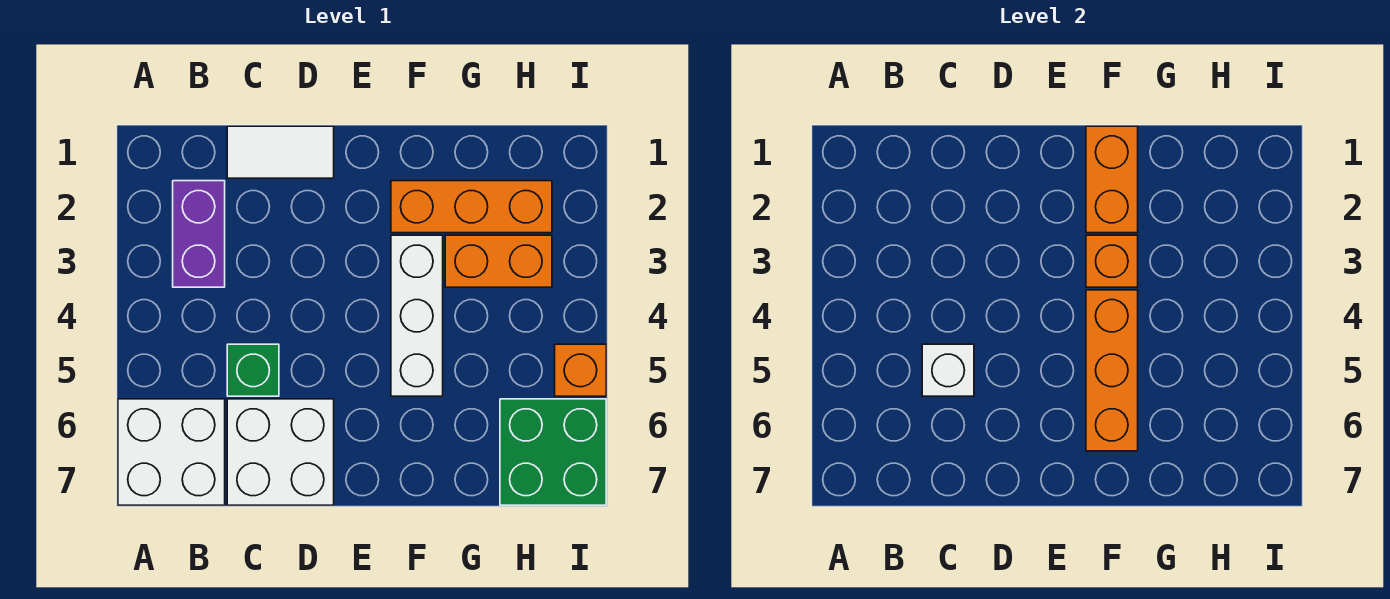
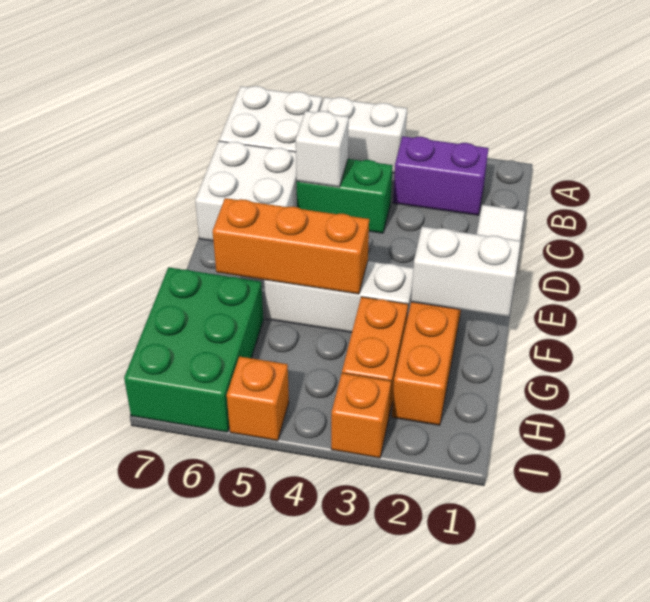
none -> white brick A4:A5 level 1
green brick C5 level 1 -> green brick C4:C5 level 1
orange brick F1:F2 level 2 -> white brick F1:F2 level 2
orange brick F3 level 2 -> orange brick I3 level 1
green brick H6:I7 level 1 -> green brick G6:I7 level 1

